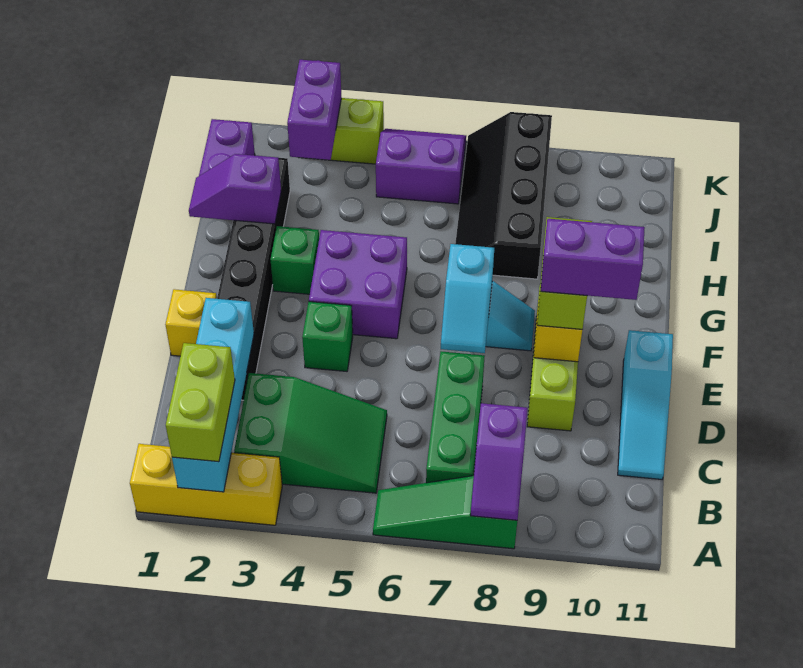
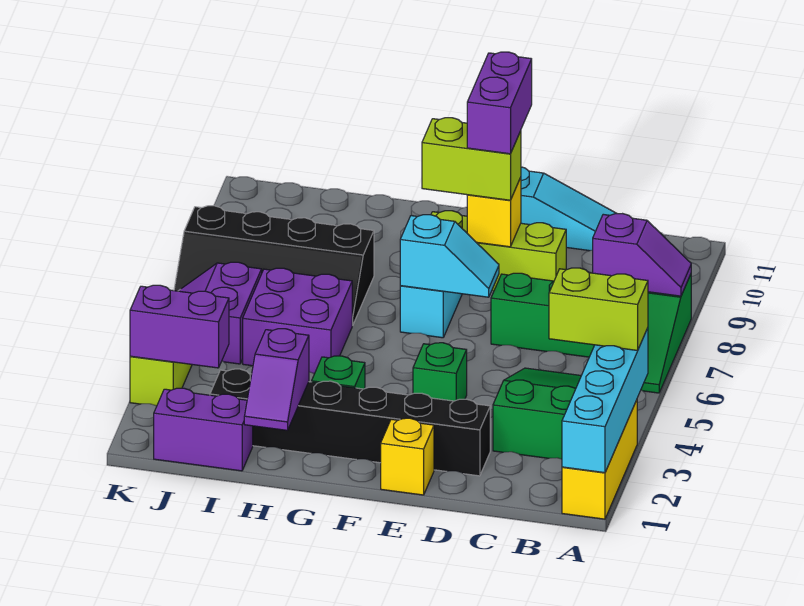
cyan brick A2:D2 level 2 -> cyan brick A1:A4 level 2
lime brick A2:B2 level 3 -> lime brick A4:B4 level 3
purple brick F4:G5 level 1 -> purple brick H5:I6 level 1

